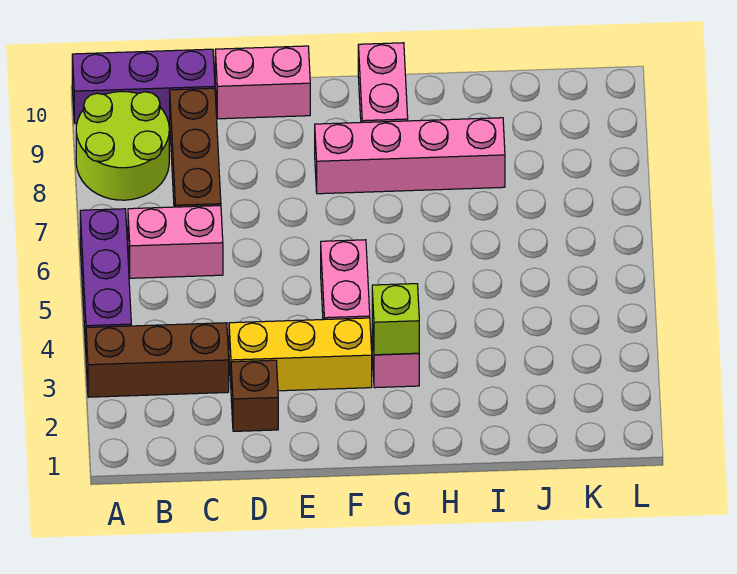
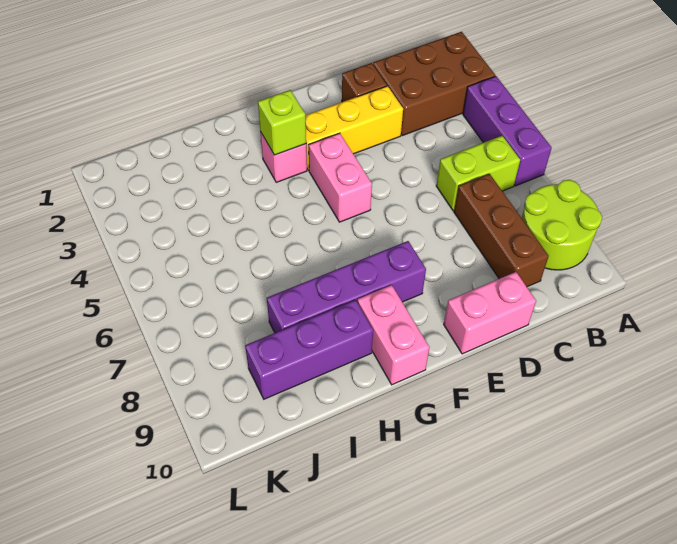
brown brick A3:C3 level 1 -> brown brick A2:C3 level 1
purple brick A10:C10 level 1 -> purple brick H9:J9 level 1
pink brick B6:C6 level 1 -> lime brick B6:C6 level 1
pink brick F8:I8 level 1 -> purple brick F8:I8 level 1

